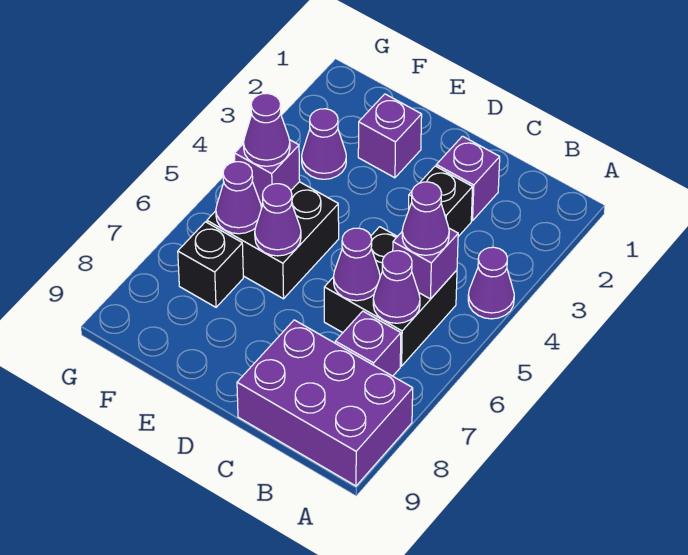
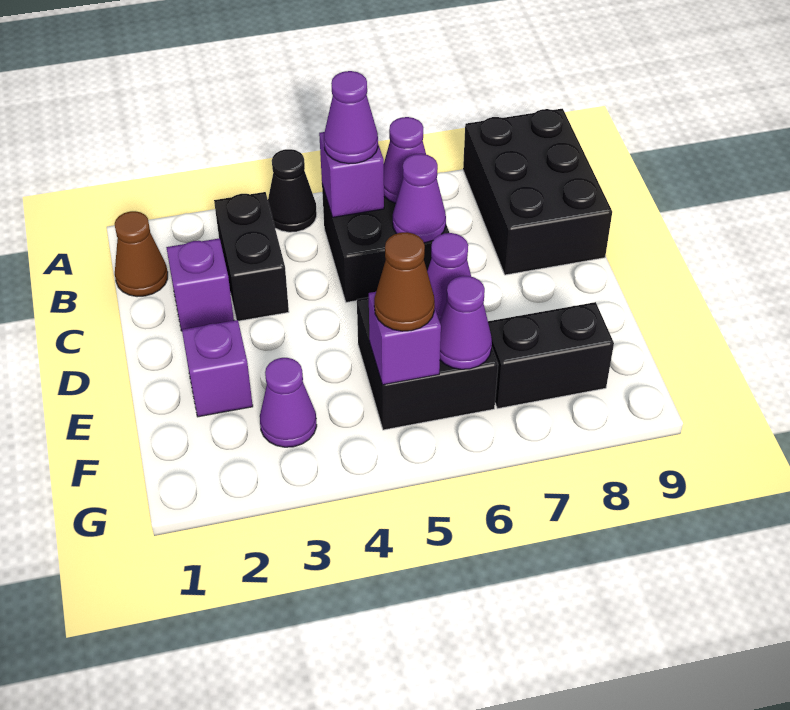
purple cone A4 level 1 -> black cone A4 level 1
purple brick A8:C9 level 1 -> black brick A8:C9 level 1
none -> brown cone B1 level 1
purple brick B7 level 1 -> none
black brick C3 level 1 -> black brick B3:C3 level 1
purple cone F5 level 3 -> brown cone F5 level 3
black brick F7 level 1 -> black brick F7:F8 level 1

